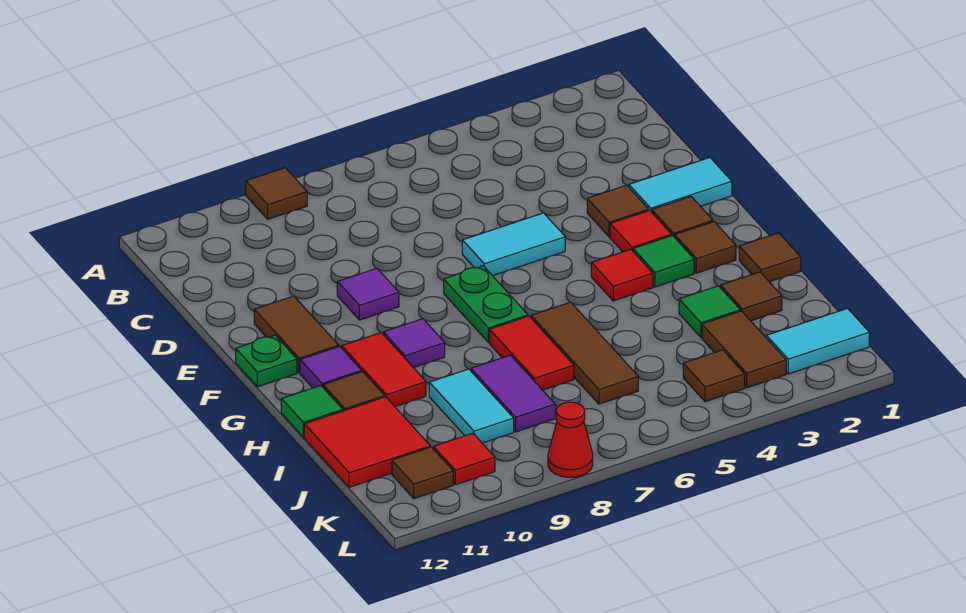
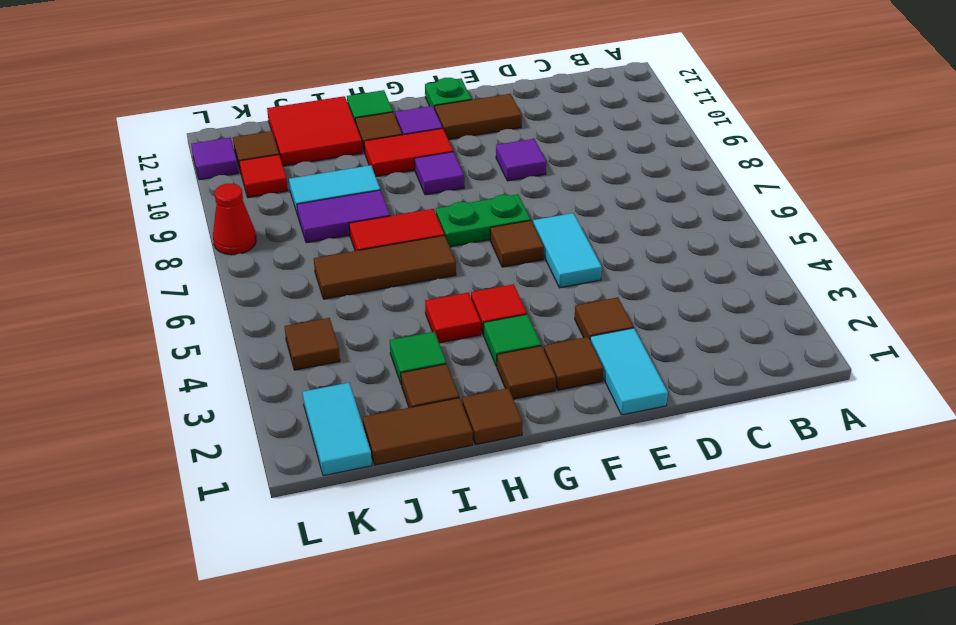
brown tile A9 level 1 -> brown tile F6 level 1
red tile F3 level 1 -> red tile H4 level 1
brown tile J3:K3 level 1 -> brown tile I1:J1 level 1
none -> purple tile L11 level 1

